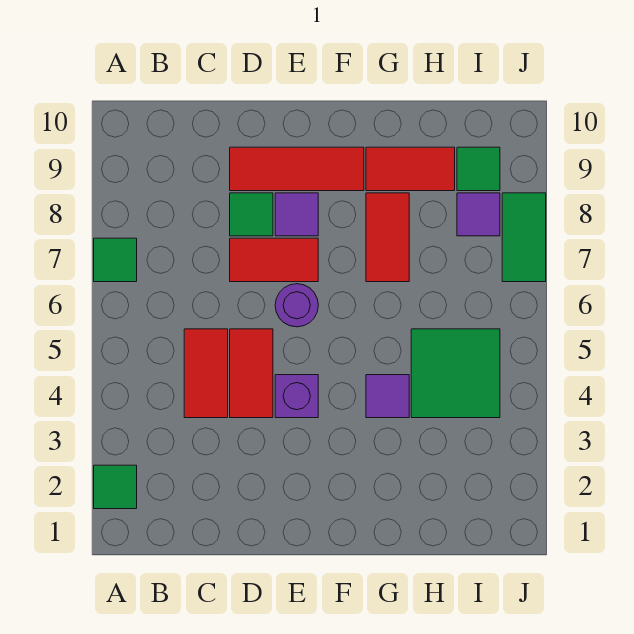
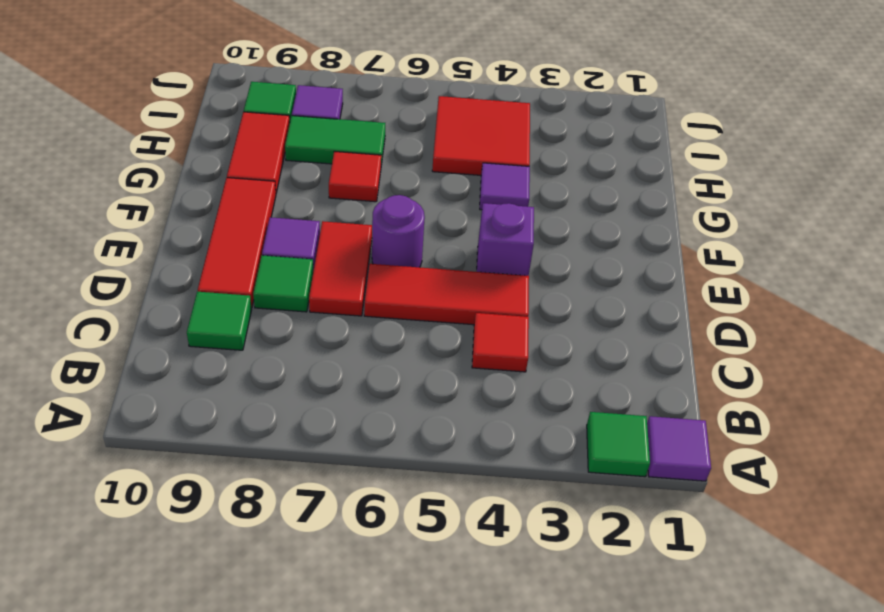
none -> purple tile A1 level 1
green tile A7 level 1 -> green tile C9 level 1
red tile C4:C5 level 1 -> red tile C4 level 1
red tile D4:D5 level 1 -> red tile D4:D6 level 1
red tile G7:G8 level 1 -> red tile G7 level 1
green tile H4:I5 level 1 -> red tile H4:I5 level 1
green tile J7:J8 level 1 -> green tile H7:H8 level 1

